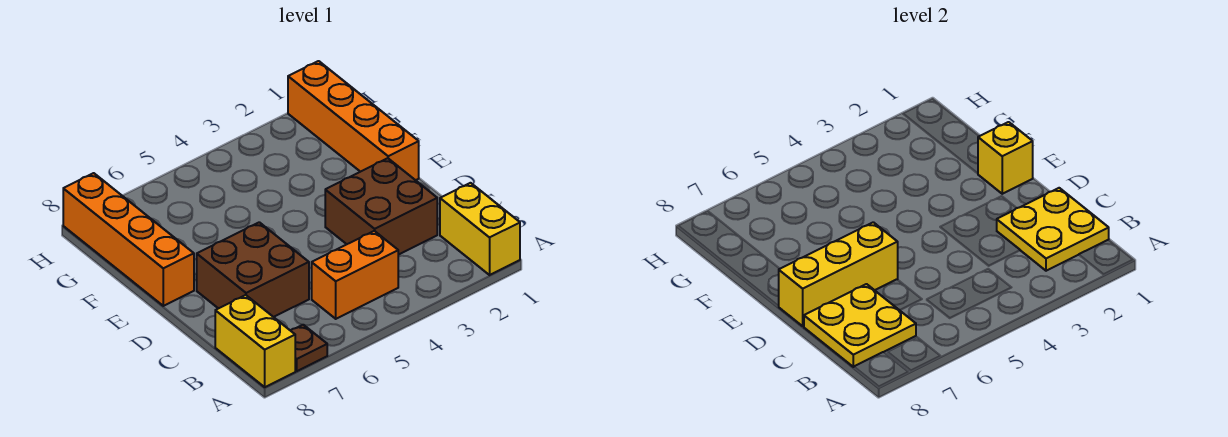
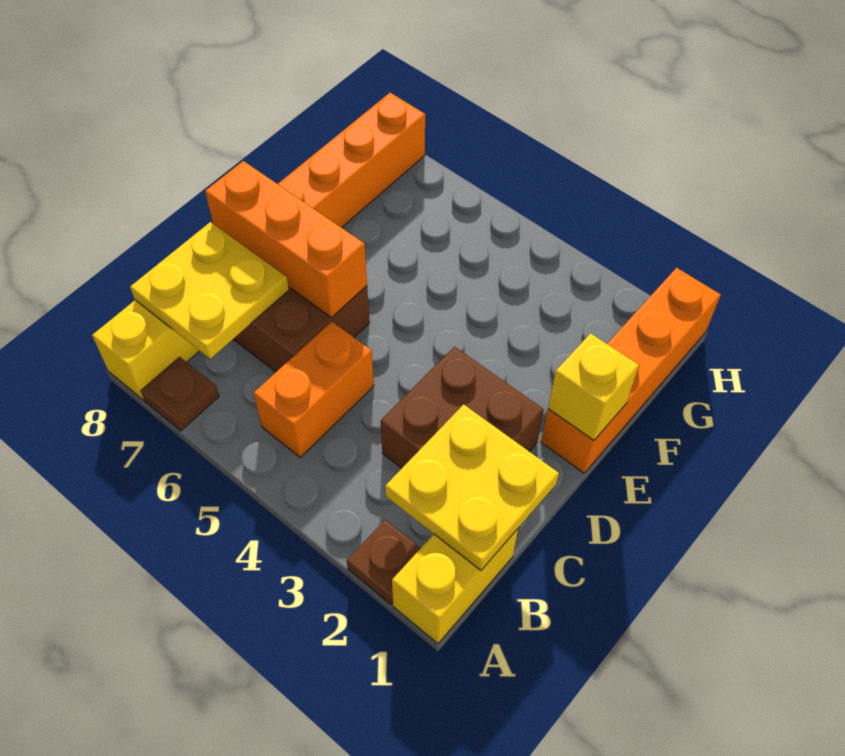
none -> brown plate A2 level 1
orange brick B4:B5 level 1 -> orange brick B5:C5 level 1
yellow brick D6:D8 level 2 -> orange brick D6:D8 level 2

